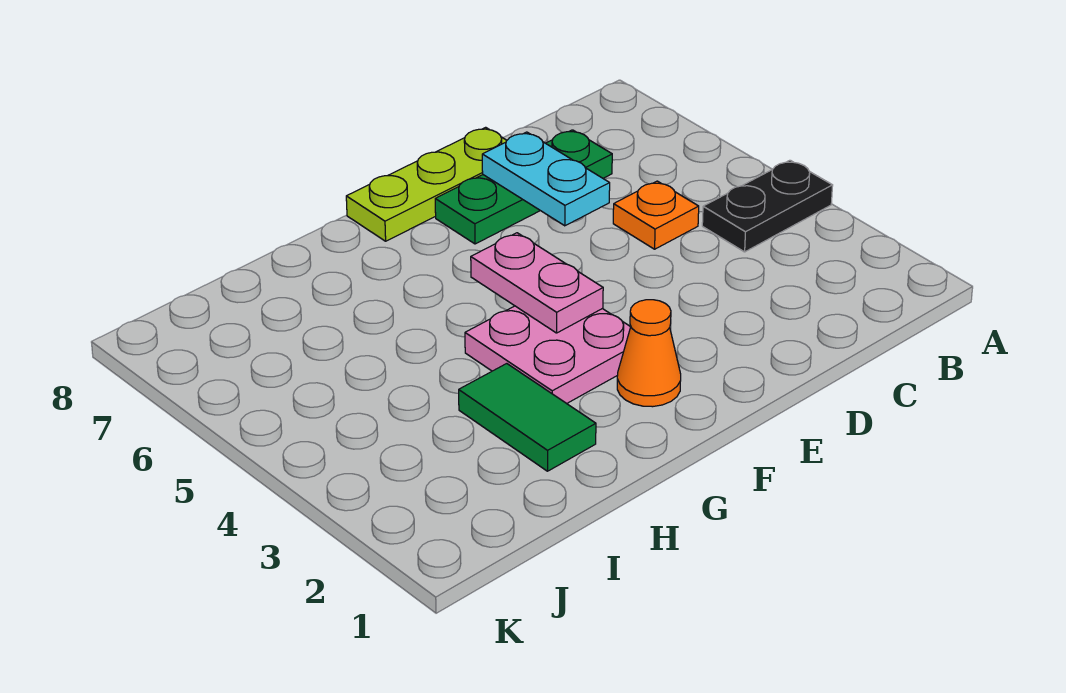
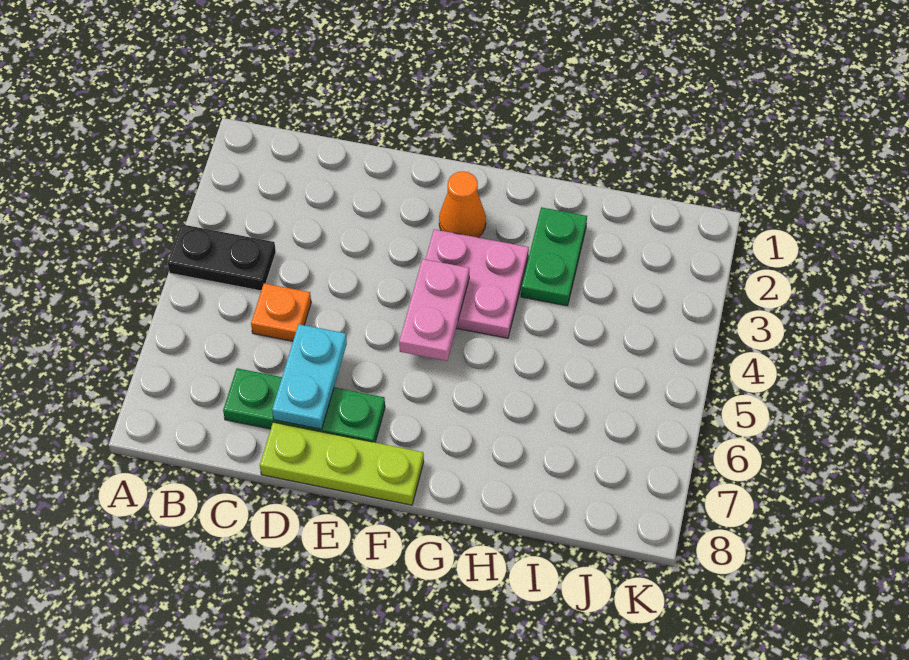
green tile H2:H3 level 1 -> green plate H2:H3 level 1

